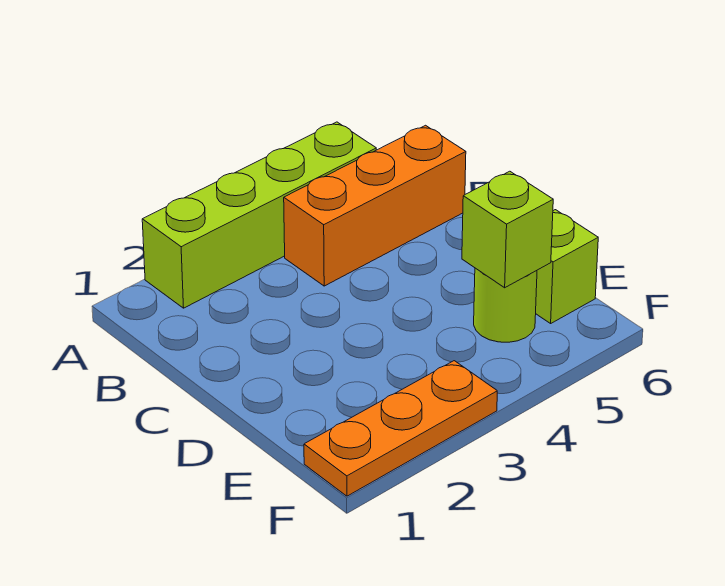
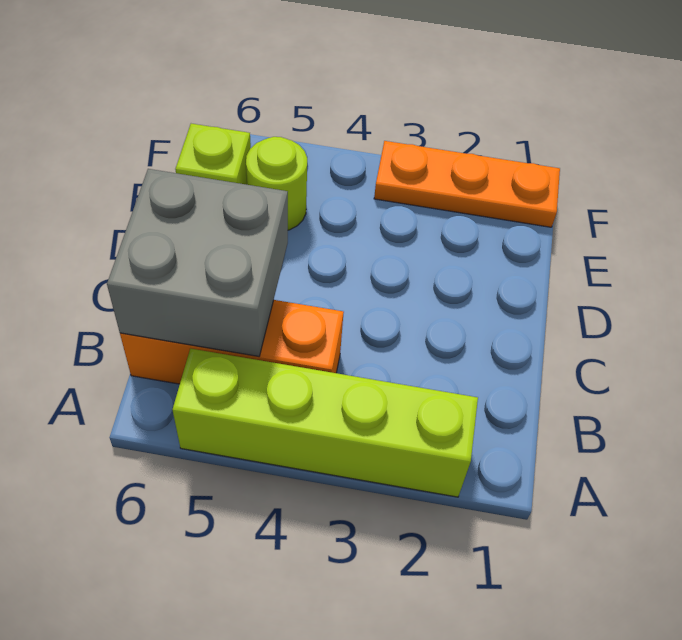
none -> grey brick B5:C6 level 2
lime brick E5 level 2 -> none

